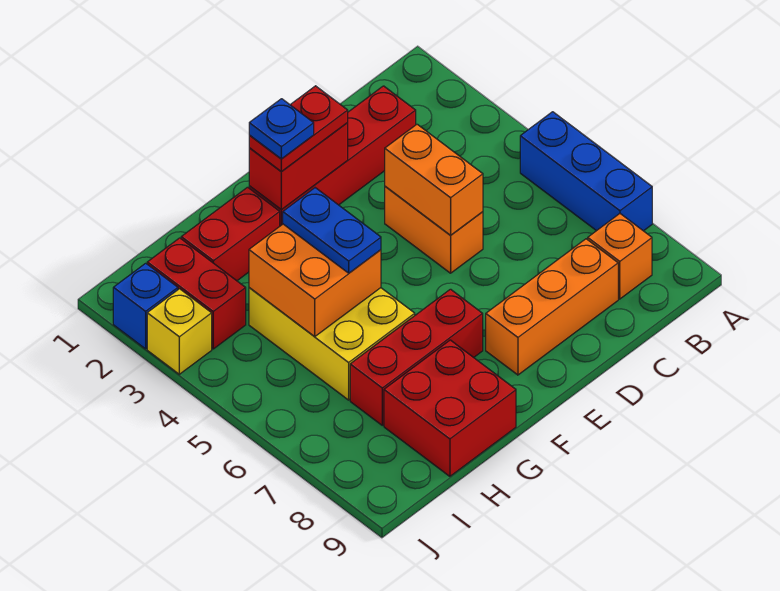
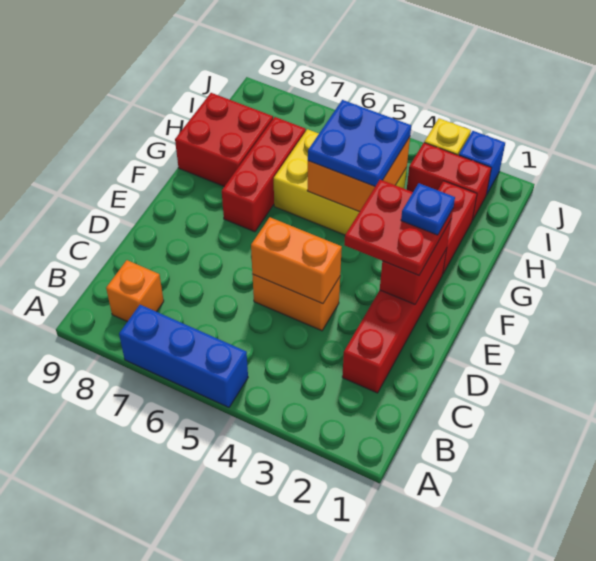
orange brick C8:E8 level 1 -> none
red plate E2:F2 level 3 -> red plate E2:F3 level 3
blue plate G4:G5 level 3 -> blue plate G4:H5 level 3

